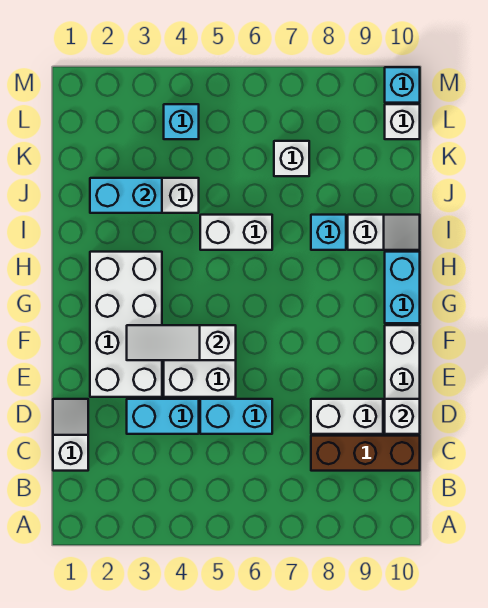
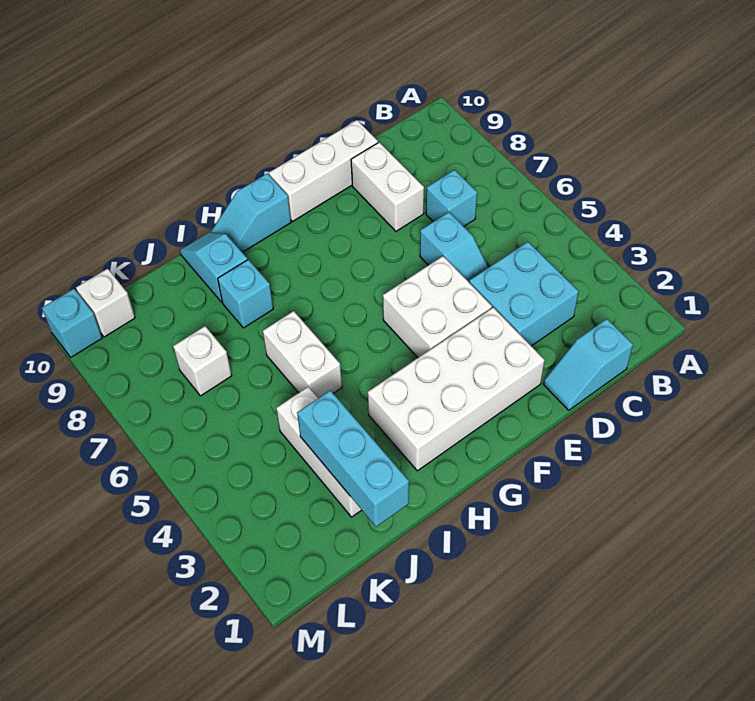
white slope C1:D1 level 1 top C -> cyan slope C1:D1 level 1 top C
brown brick C8:C10 level 1 -> none
cyan brick D3:D4 level 1 -> cyan brick C3:D4 level 1
cyan brick D5:D6 level 1 -> cyan slope D5:D6 level 1 top 6
white brick D10 level 2 -> none
white slope F3:F5 level 2 top 5 -> none
cyan brick G10:H10 level 1 -> cyan slope G10:H10 level 1 top G
white slope I9:I10 level 1 top 9 -> cyan slope I9:I10 level 1 top 9
cyan brick J2:J3 level 2 -> cyan brick J1:J3 level 2
cyan brick L4 level 1 -> cyan brick C7 level 1

